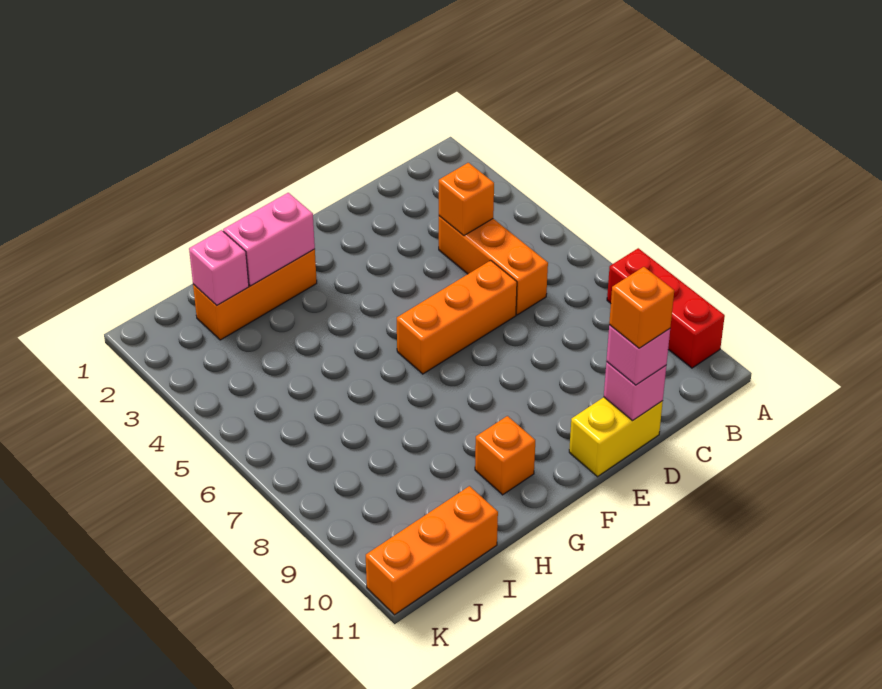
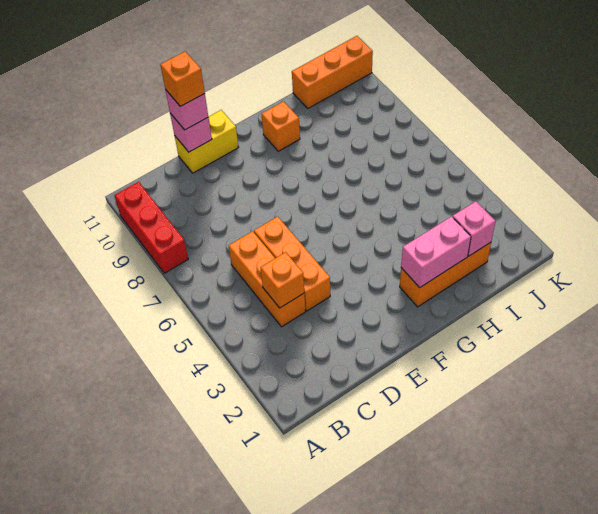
orange brick D6:F6 level 1 -> orange brick D4:D6 level 1

